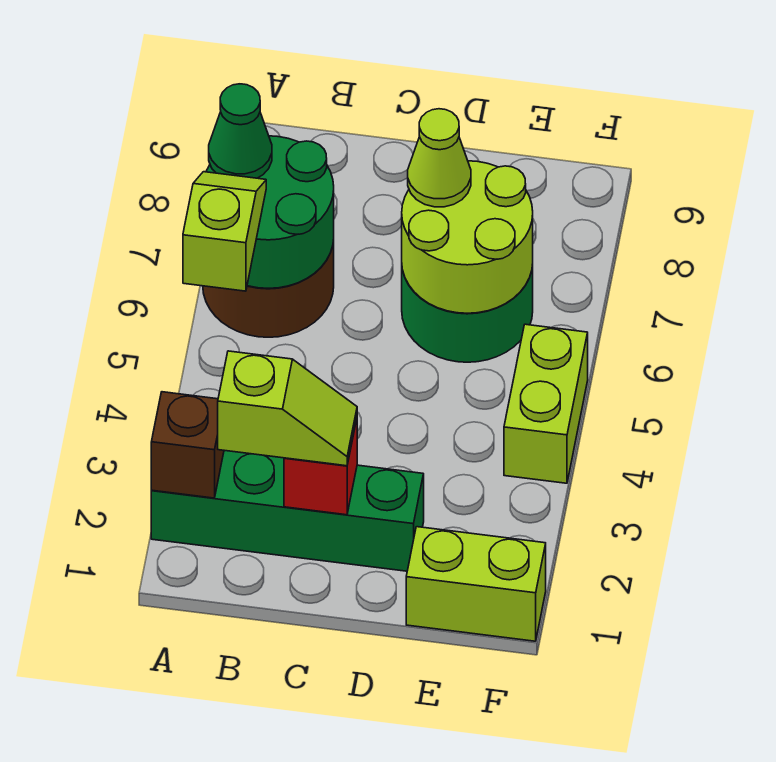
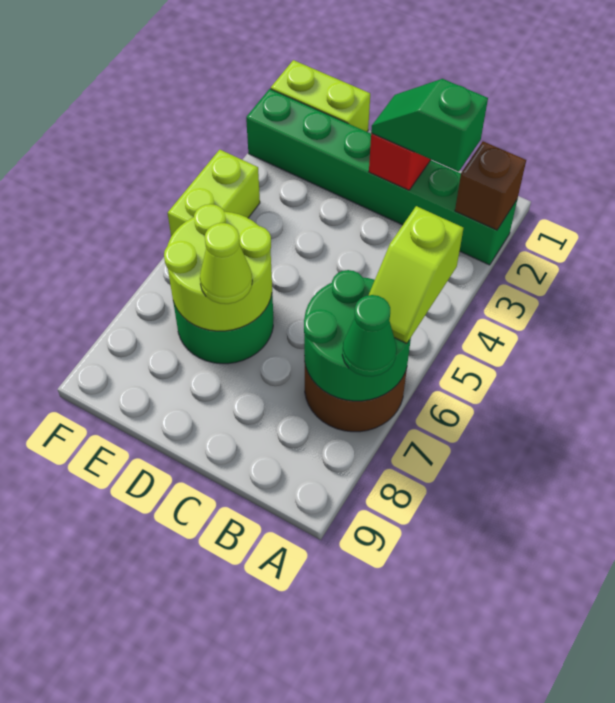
green brick A2:D2 level 1 -> green brick A2:F2 level 1
lime slope B2:C2 level 3 top B -> green slope B2:C2 level 3 top B

